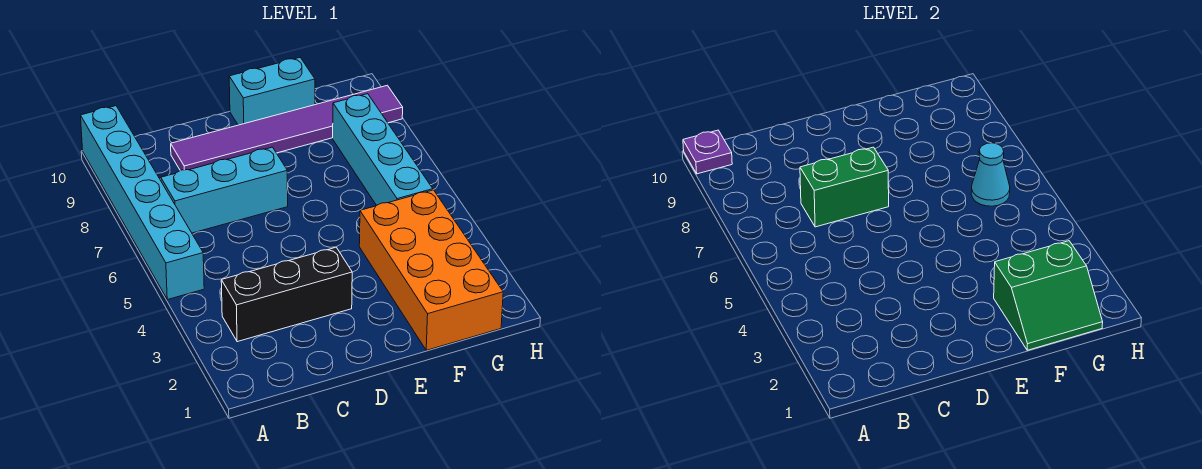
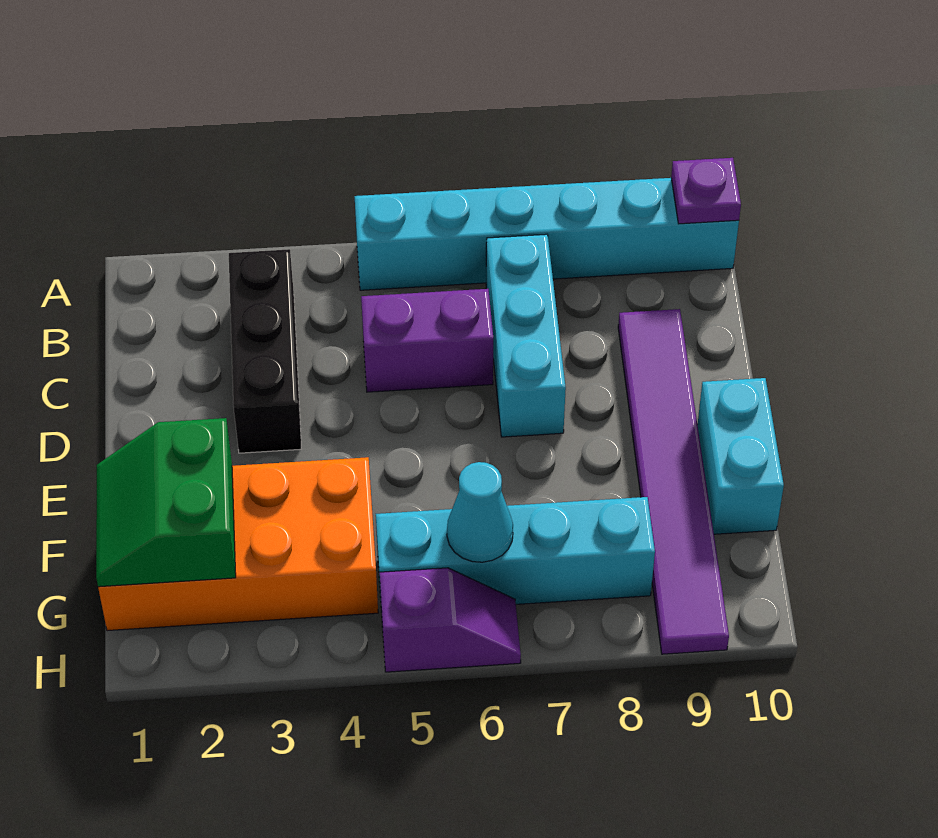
none -> purple brick C5:C6 level 1
green brick C7:D7 level 2 -> none
none -> purple slope H5:H6 level 1 top 5

